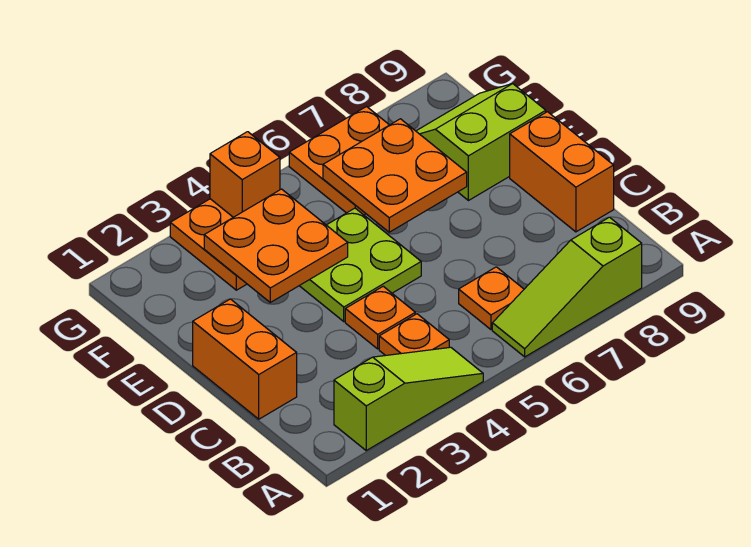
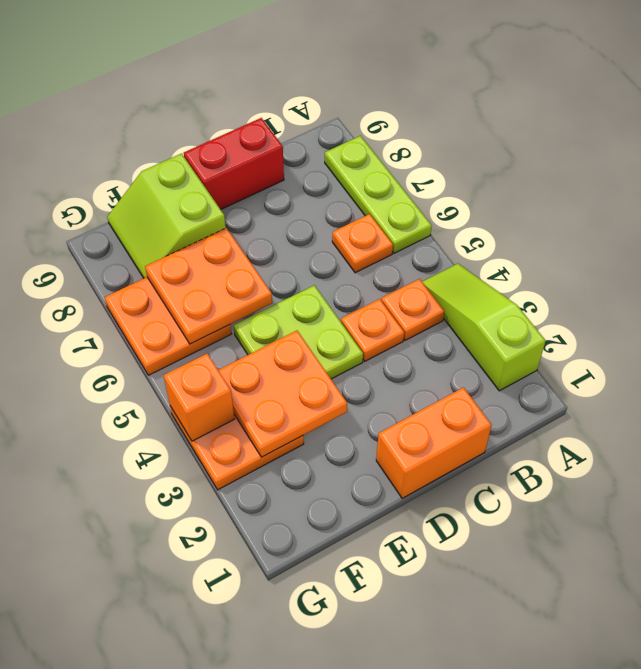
lime slope A6:A8 level 1 top 8 -> lime plate A6:A8 level 1
orange brick C9:D9 level 1 -> red brick C9:D9 level 1

